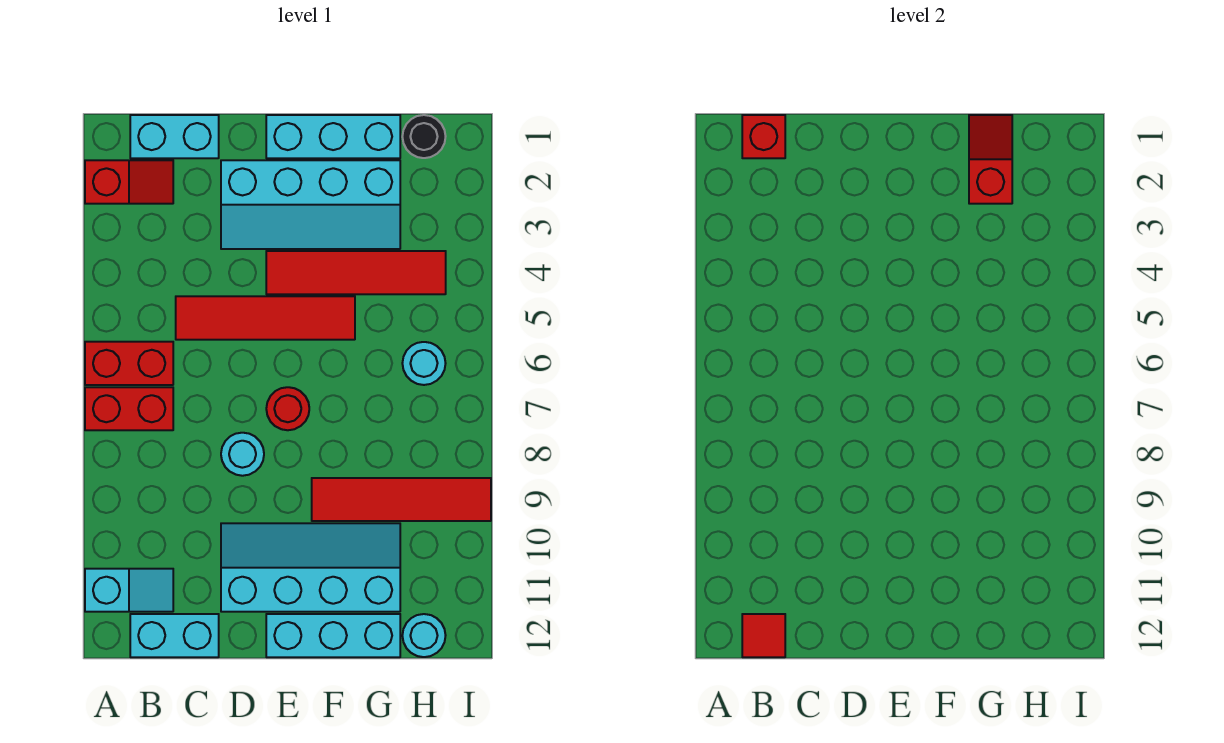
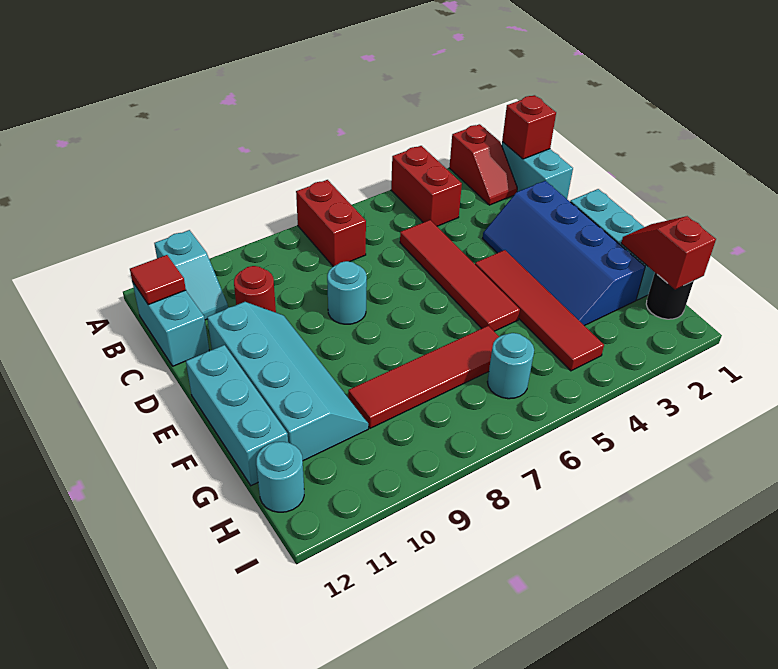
red brick A6:B6 level 1 -> red brick A4:B4 level 1
cyan slope D2:G3 level 1 top 2 -> blue slope D2:G3 level 1 top 2
red round brick E7 level 1 -> red round brick C10 level 1
red tile F9:I9 level 1 -> red tile G6:G9 level 1
red slope G1:G2 level 2 top 2 -> red slope G1:H1 level 2 top H

